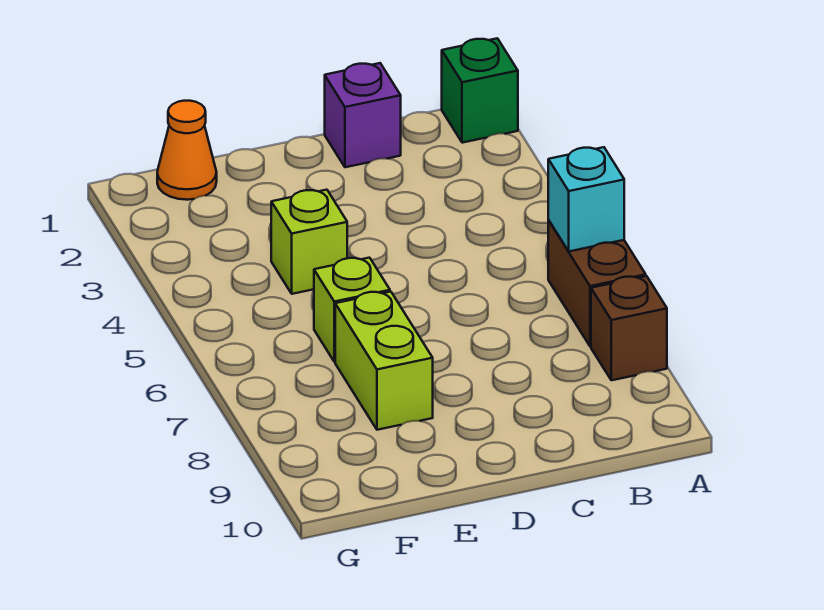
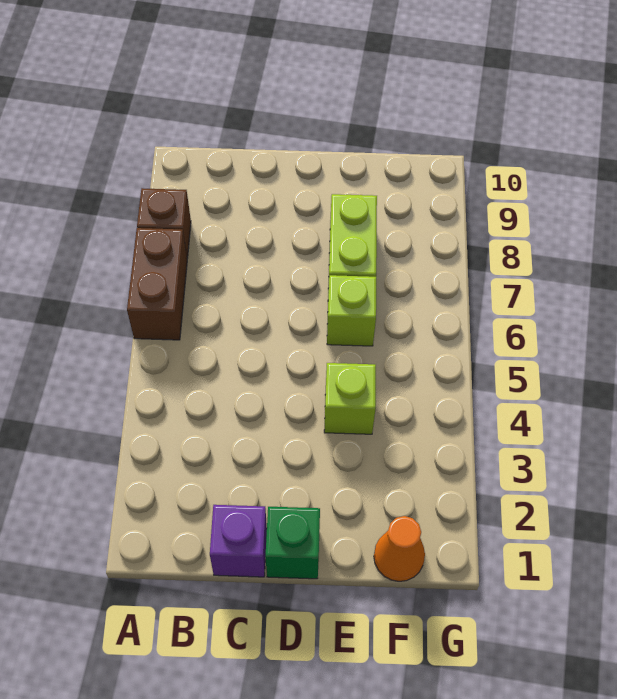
green brick A1 level 1 -> green brick D1 level 1
cyan brick A6 level 2 -> none

